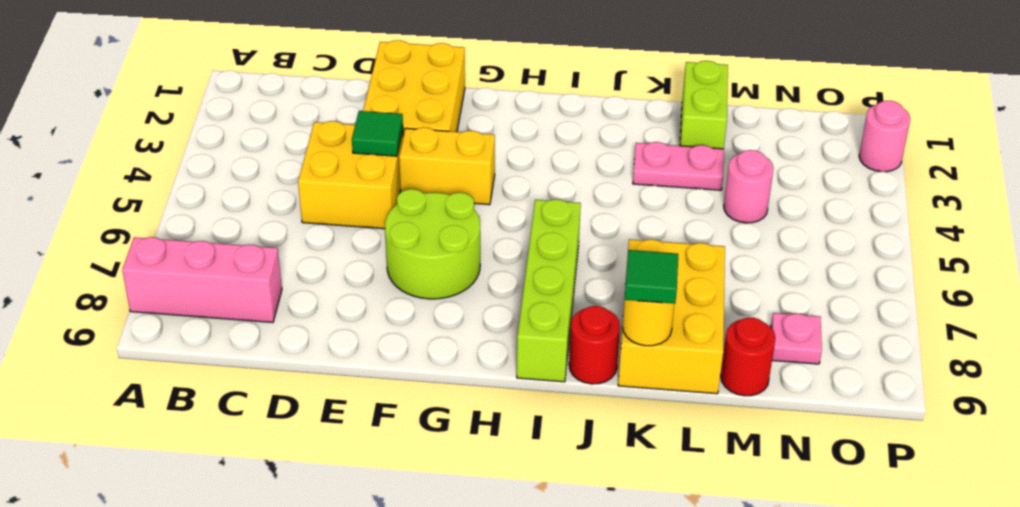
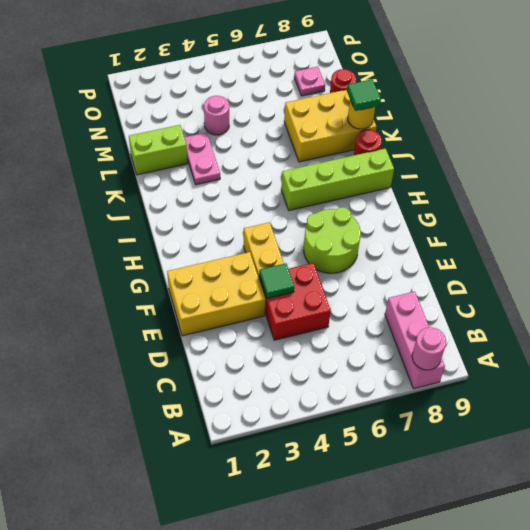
yellow brick D4:E5 level 1 -> red brick D4:E5 level 1
pink round brick P2 level 1 -> pink round brick A8 level 2

